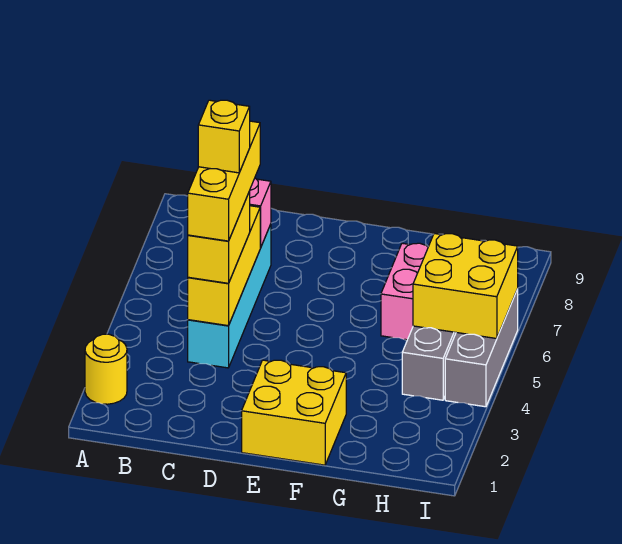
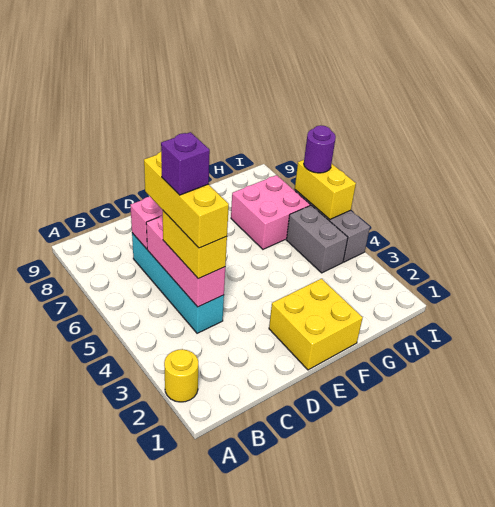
yellow brick C4:C6 level 2 -> pink brick C4:C6 level 2
yellow brick C5 level 5 -> purple brick C5 level 5
yellow brick H5:I6 level 2 -> yellow brick I5:I6 level 2
none -> purple round brick I6 level 3

